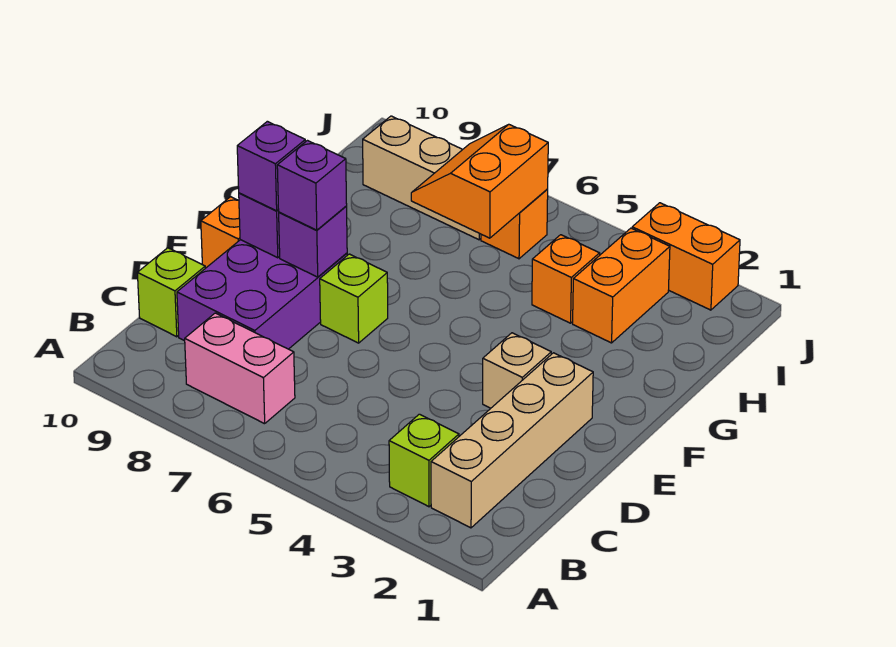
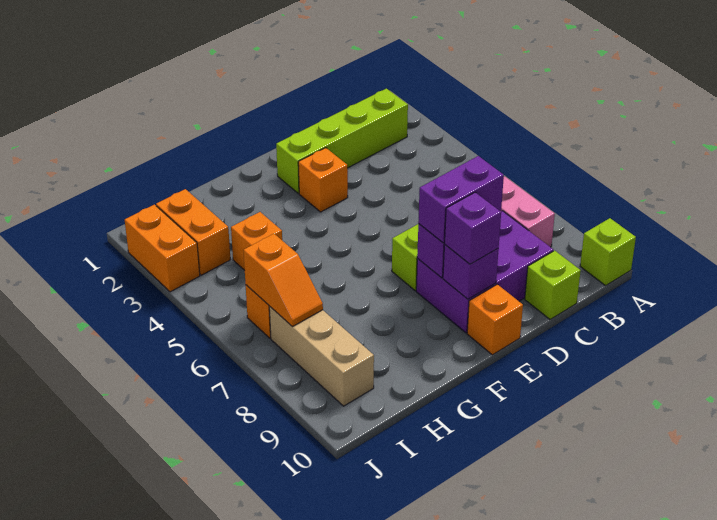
tan brick B2:E2 level 1 -> lime brick B2:E2 level 1
lime brick B3 level 1 -> lime brick A10 level 1
tan brick E3 level 1 -> orange brick E3 level 1
purple brick E8 level 3 -> purple brick D8:E8 level 3
orange brick H3:I3 level 1 -> orange brick I2:I3 level 1
orange slope H6:I7 level 2 top 6 -> orange slope I6:I7 level 2 top 6

